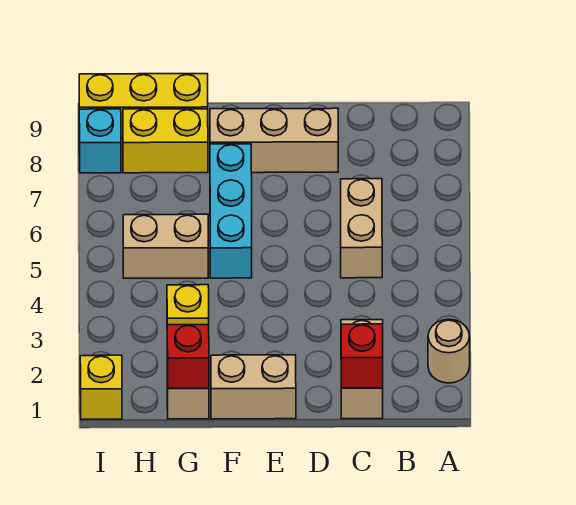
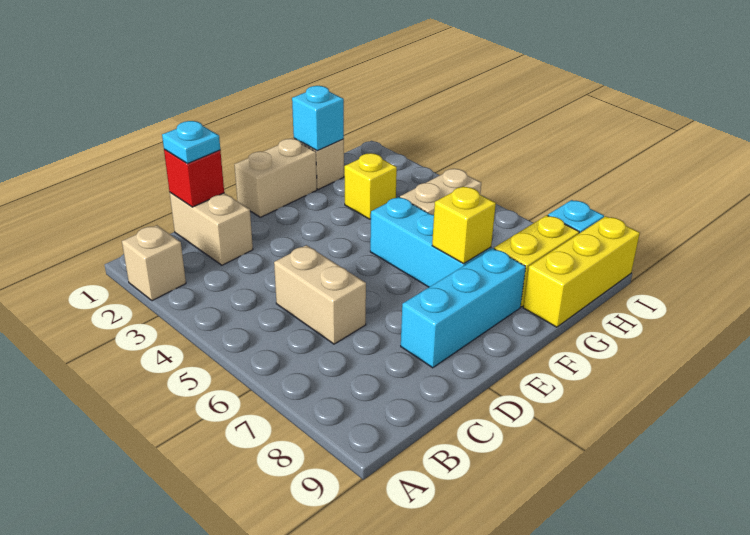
tan round brick A2 level 1 -> tan brick A2 level 1
none -> cyan plate C1 level 3
tan brick D8:F8 level 1 -> cyan brick D8:F8 level 1
red brick G1 level 2 -> cyan brick G1 level 2
yellow brick I1 level 1 -> yellow brick F7 level 2

